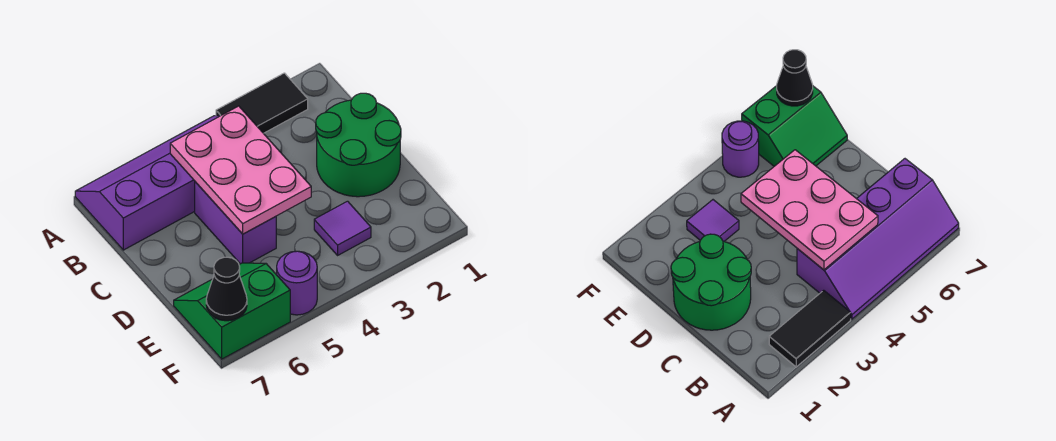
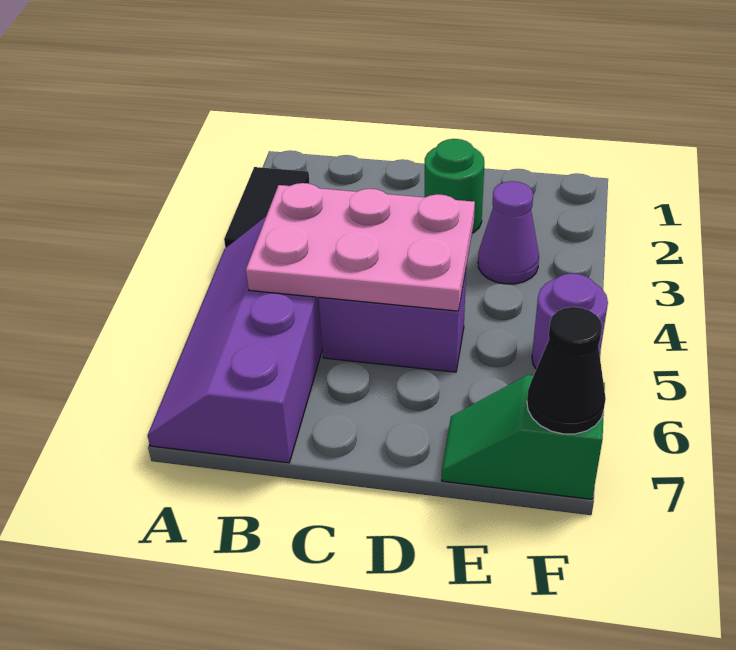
green round brick C1:D2 level 1 -> green round brick D2 level 1
purple tile E3 level 1 -> purple cone E3 level 1
green slope E6:F7 level 1 top F -> green slope E7:F7 level 1 top F

